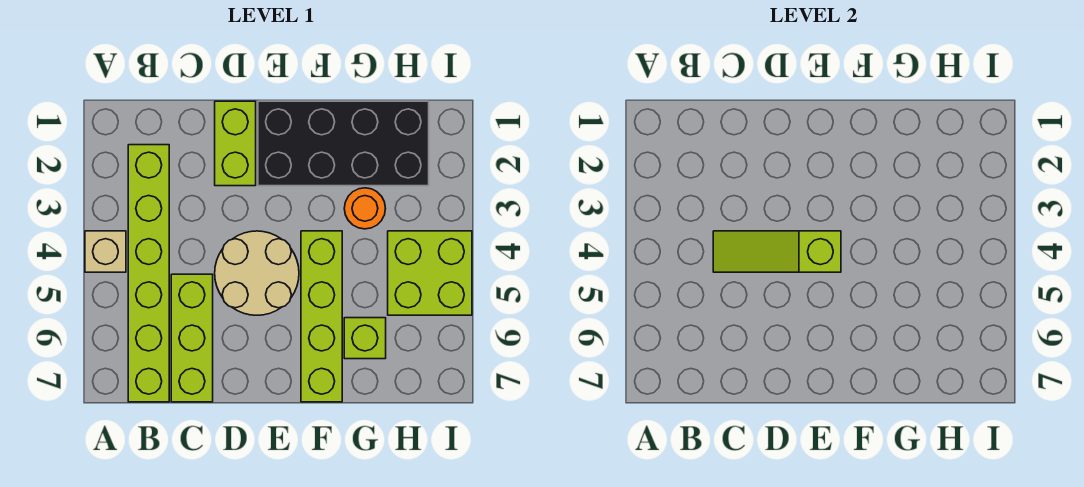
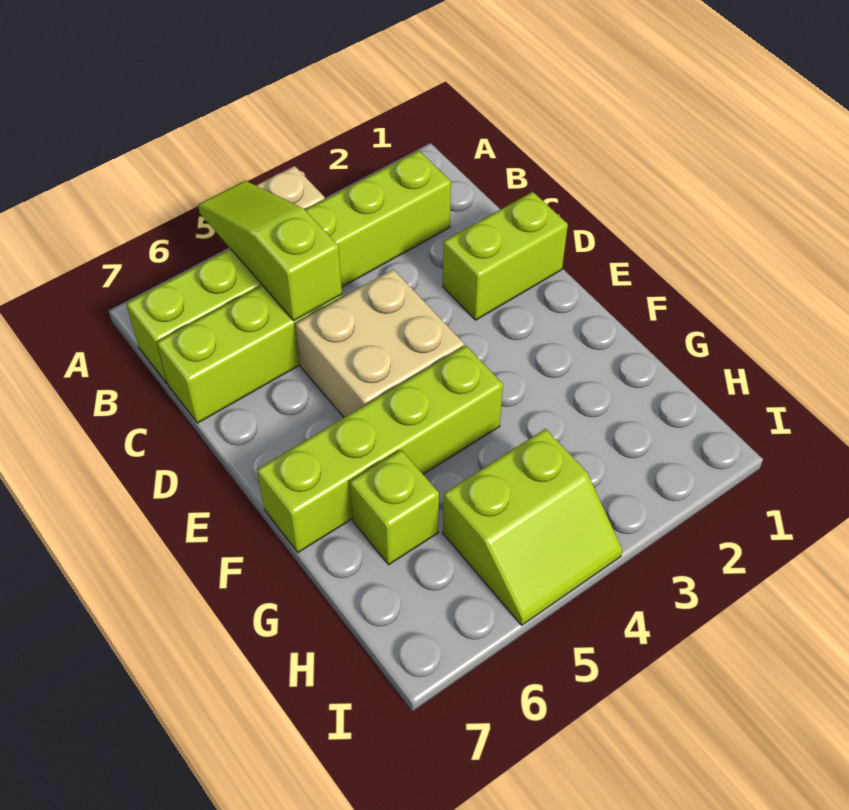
lime slope C4:E4 level 2 top E -> lime slope A5:C5 level 2 top C
tan round brick D4:E5 level 1 -> tan brick D4:E5 level 1
black brick E1:H2 level 1 -> none
orange round brick G3 level 1 -> none
lime brick H4:I5 level 1 -> lime slope H4:I5 level 1 top H

